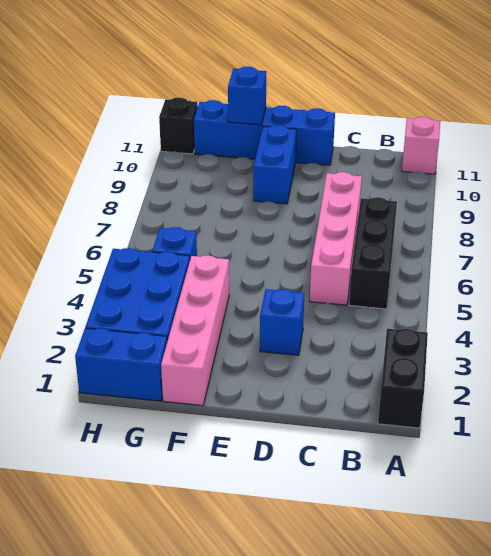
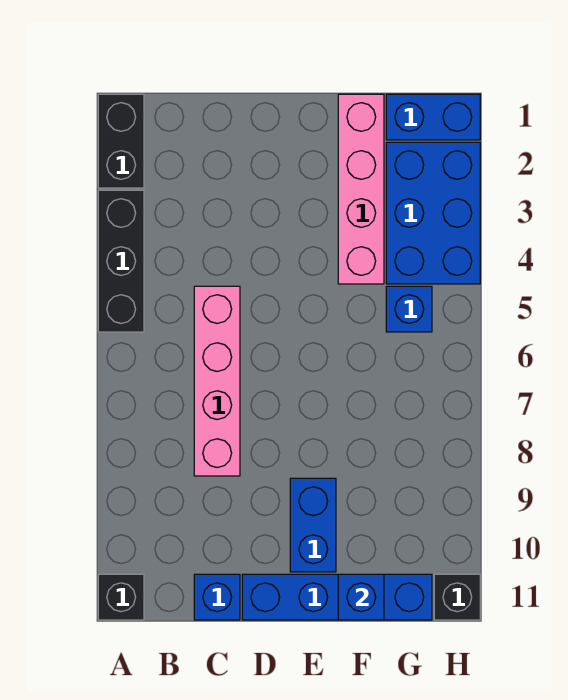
pink brick A11 level 1 -> black brick A11 level 1
black brick B5:B7 level 1 -> black brick A3:A5 level 1
blue brick D3 level 1 -> blue brick C11 level 1

